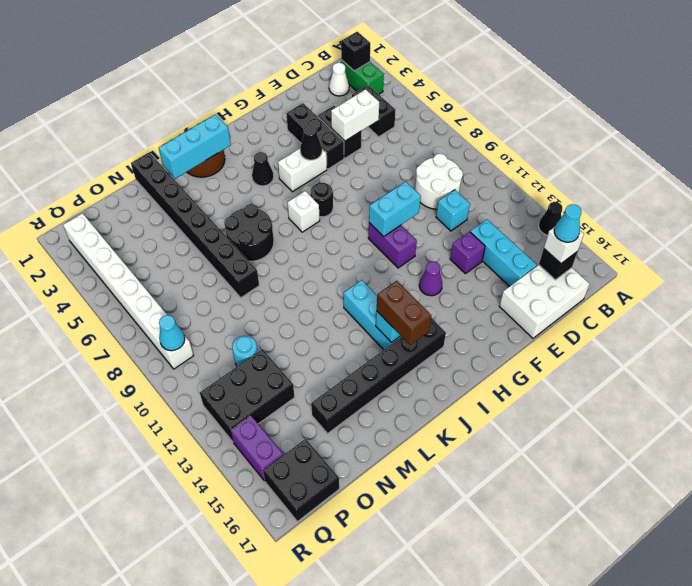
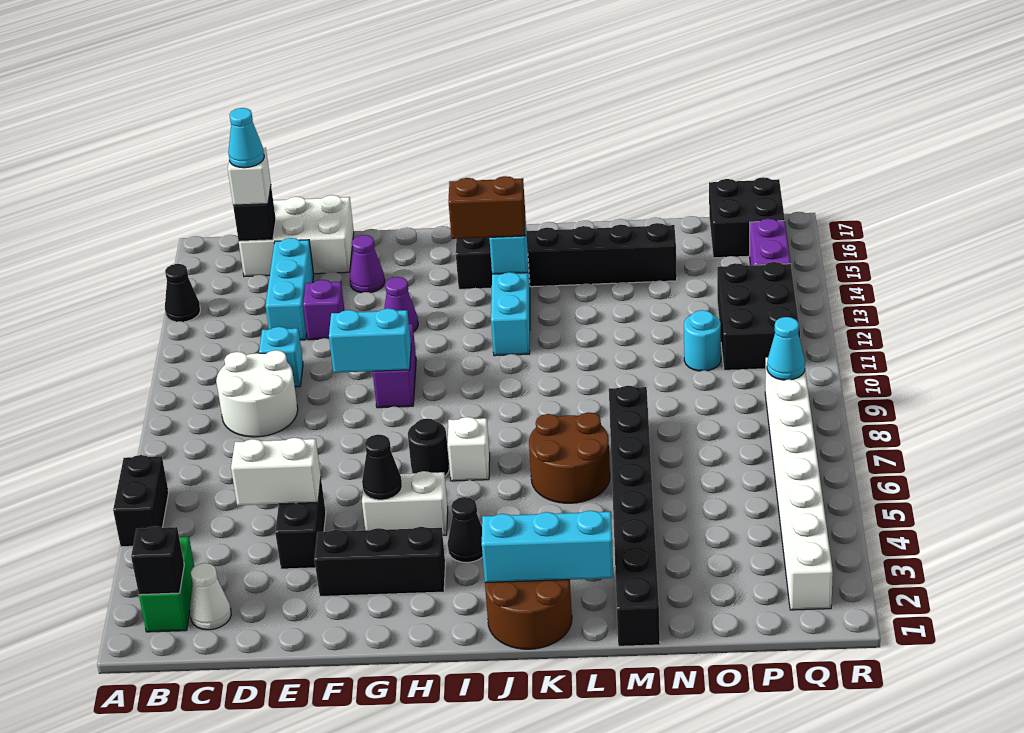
black brick C4:C5 level 1 -> black brick A5:A6 level 1
black brick F3:F5 level 1 -> black brick F3:H3 level 1
none -> purple cone F15 level 1
brown brick J14:J15 level 3 -> brown brick I14:J14 level 3
black round brick K6:L7 level 1 -> brown round brick K6:L7 level 1
black brick O12:Q13 level 1 -> black brick P11:Q13 level 1

